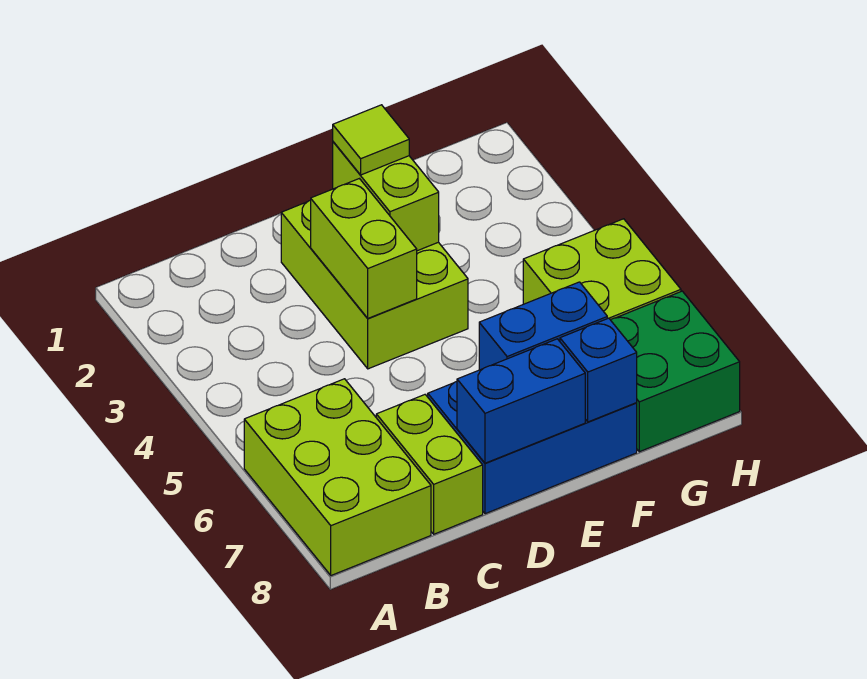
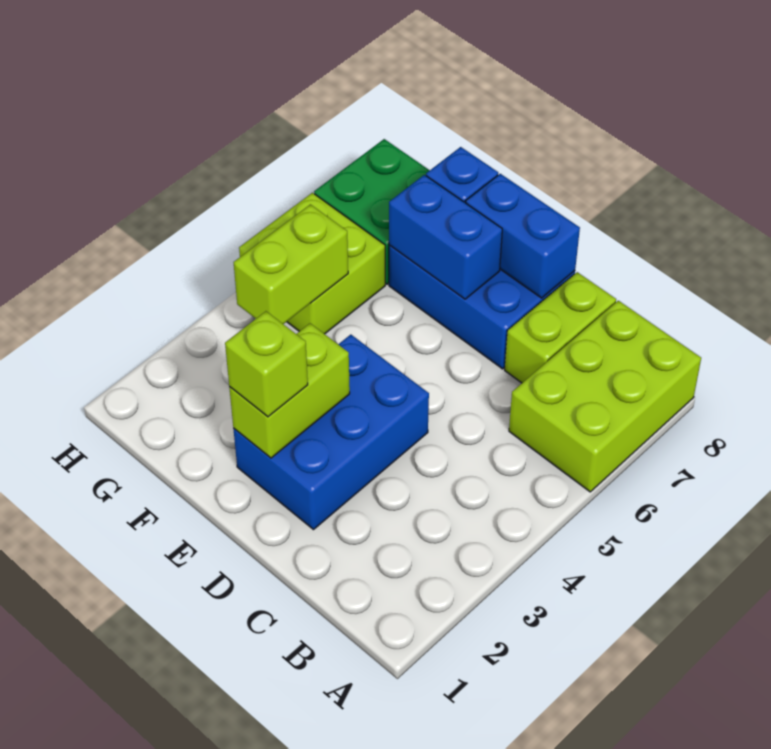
lime brick D2:E4 level 1 -> blue brick D2:E4 level 1
lime brick D3:D4 level 2 -> lime brick G4:G5 level 2
lime tile E2 level 3 -> lime brick E2 level 3

